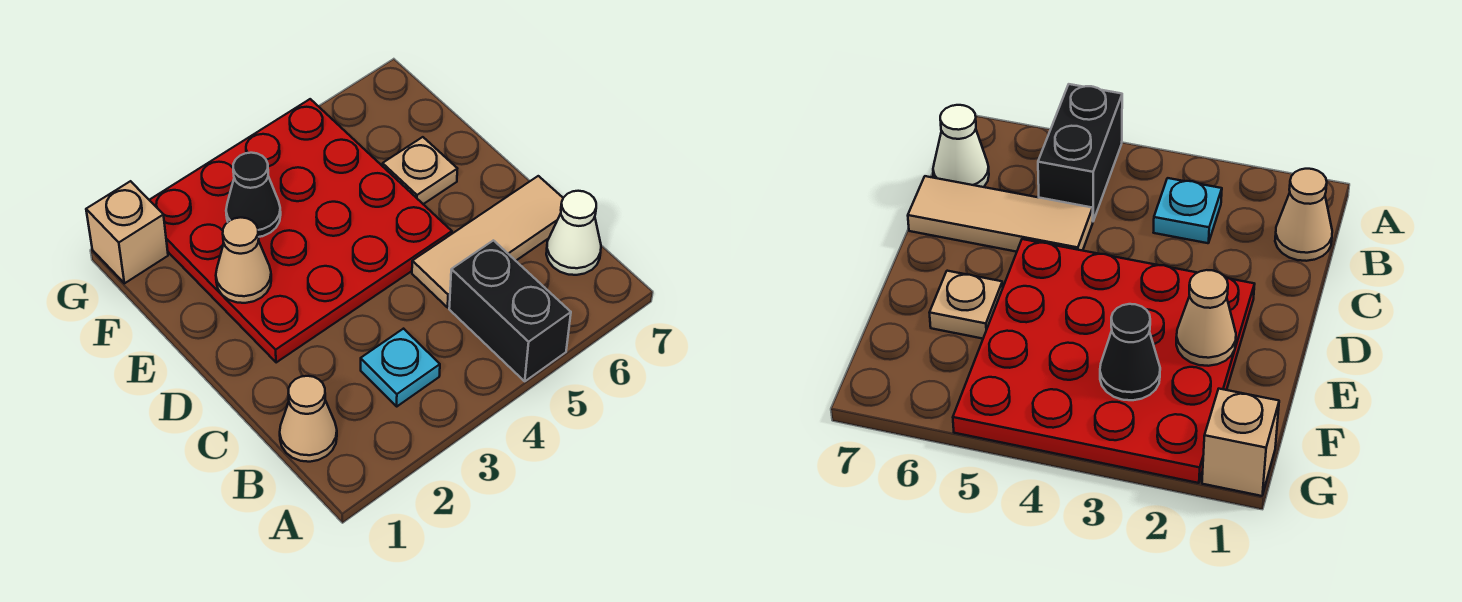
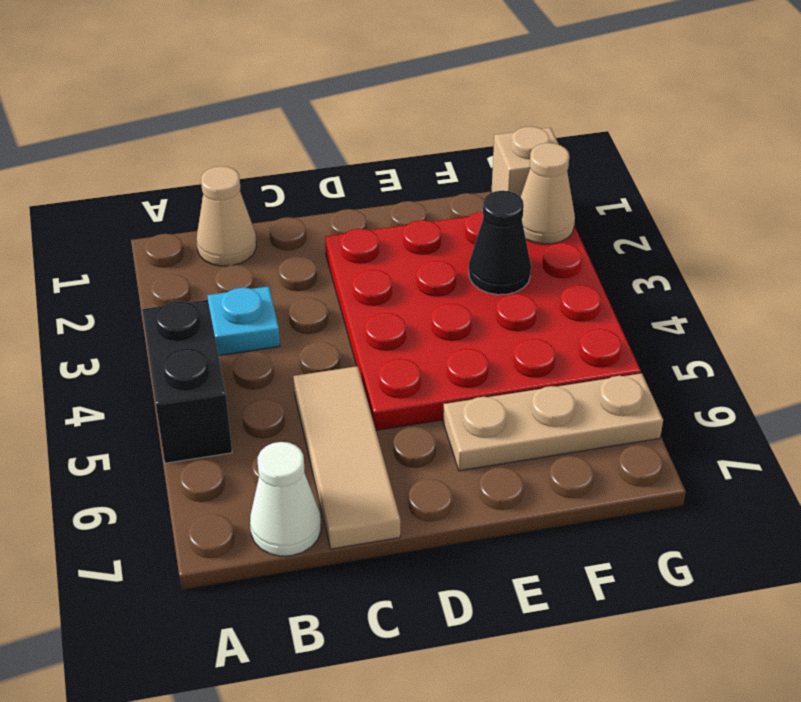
black brick A5:B5 level 1 -> black brick A4:A5 level 1
tan cone E2 level 2 -> tan cone G2 level 2
tan plate E6 level 1 -> tan plate E6:G6 level 1

